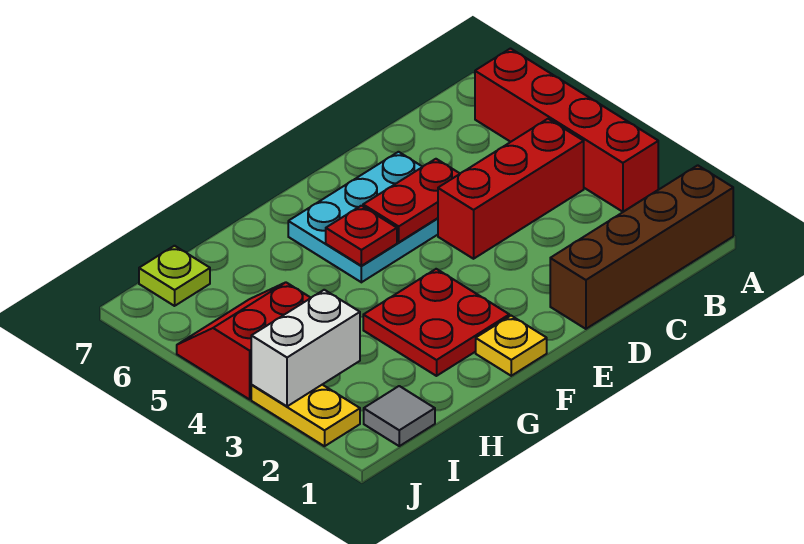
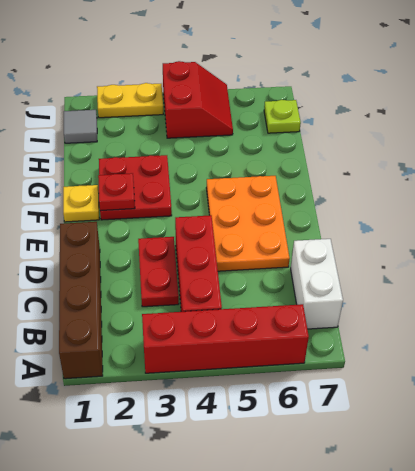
cyan plate D5:F6 level 1 -> orange plate D5:F6 level 1
red plate D5:E5 level 2 -> red plate C3:D3 level 1
red plate F5 level 2 -> red plate F2 level 2
white brick I3:J3 level 2 -> white brick B7:C7 level 1

